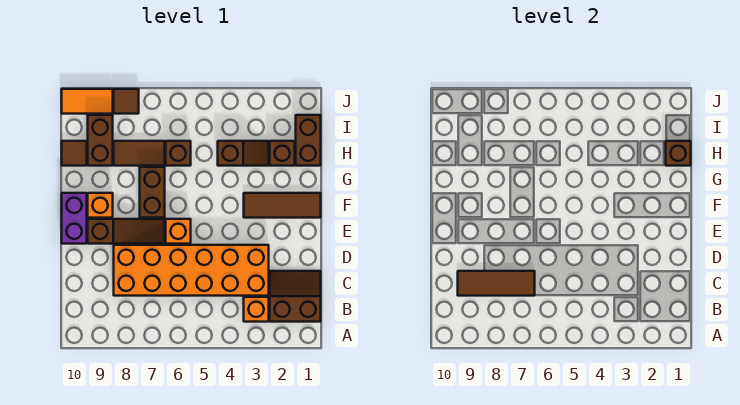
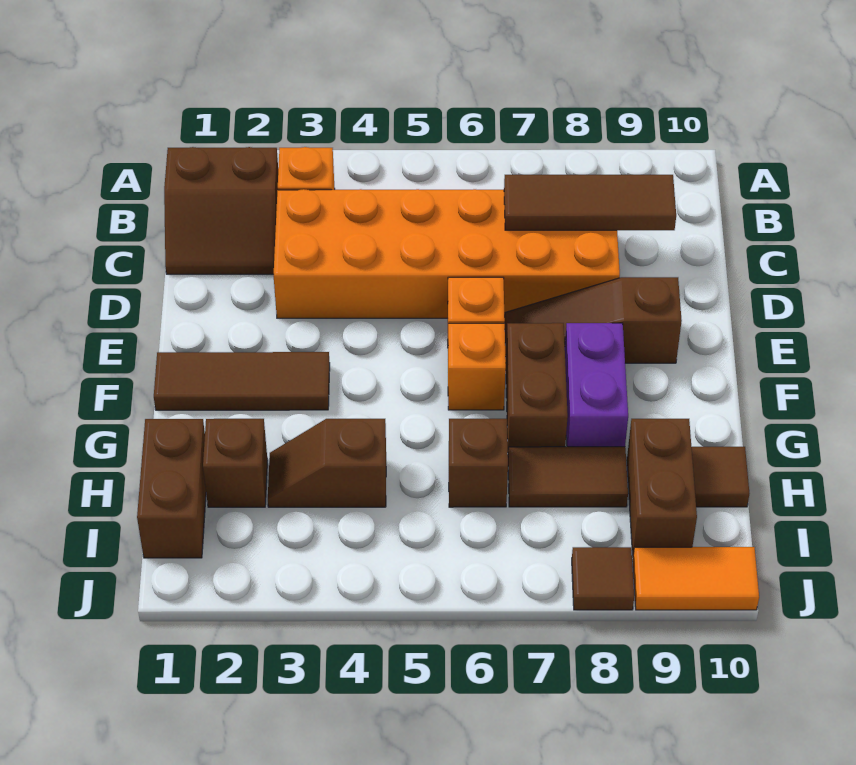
purple brick E10:F10 level 1 -> purple brick F8:G8 level 1
orange brick F9 level 1 -> orange brick F6 level 1
brown brick H1 level 2 -> none

